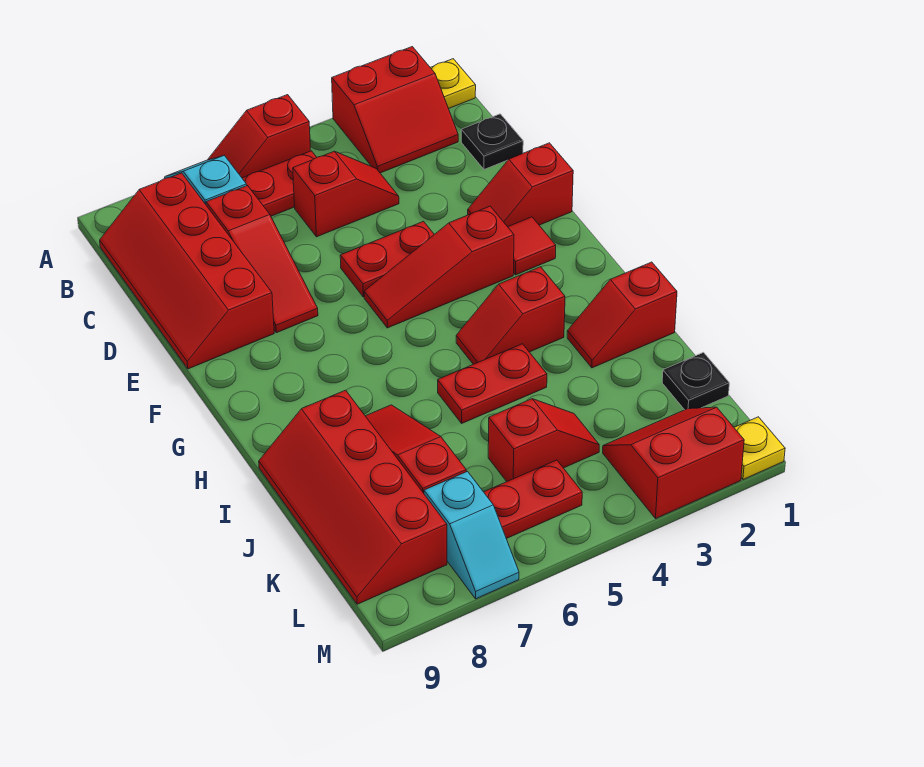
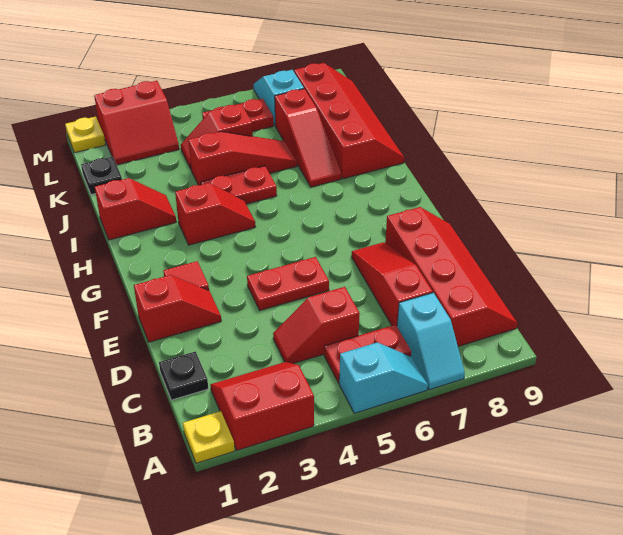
red slope A5:A6 level 1 top 5 -> cyan slope A5:A6 level 1 top 5
red slope F3:F5 level 1 top 3 -> red slope J4:J6 level 1 top 4

